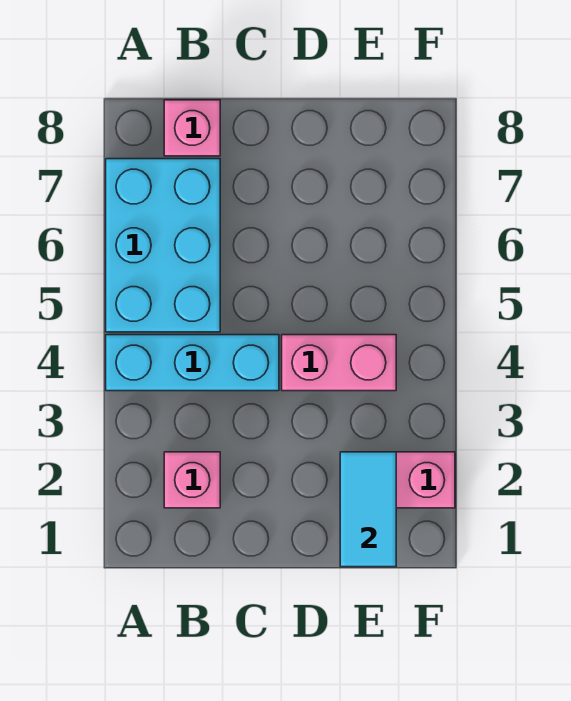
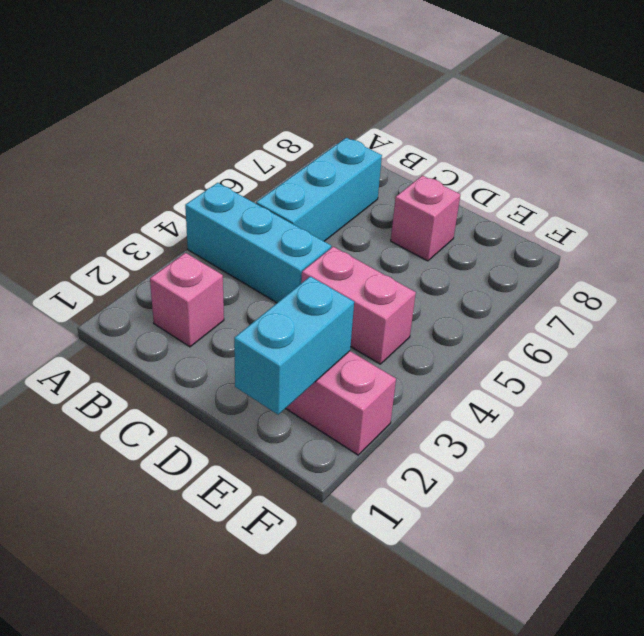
cyan brick A5:B7 level 1 -> cyan brick B5:B7 level 1
pink brick B8 level 1 -> pink brick D7 level 1
cyan tile E1:E2 level 2 -> cyan brick E1:E2 level 2

